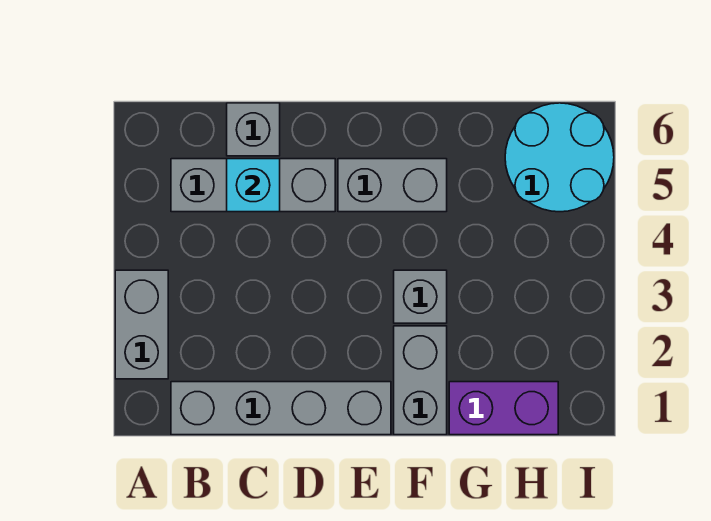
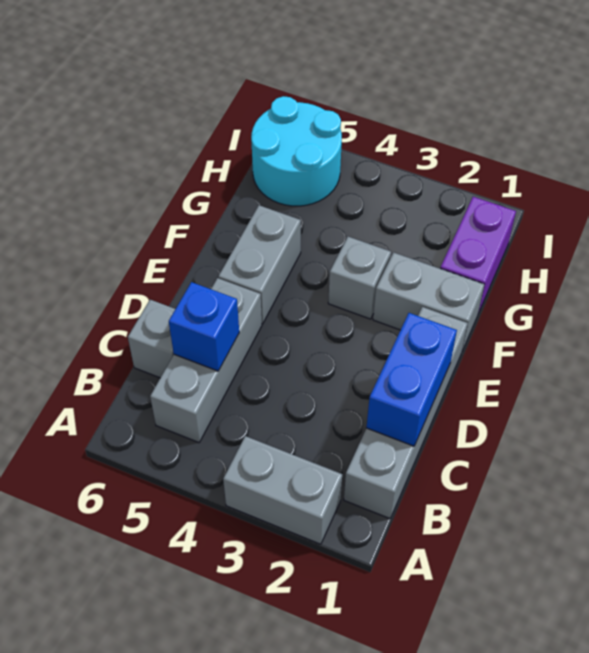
none -> blue brick C1:D1 level 2
cyan brick C5 level 2 -> blue brick C5 level 2

